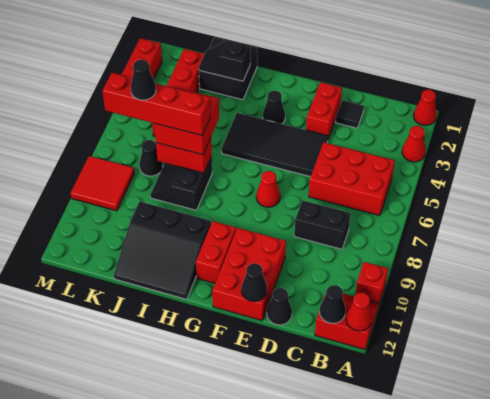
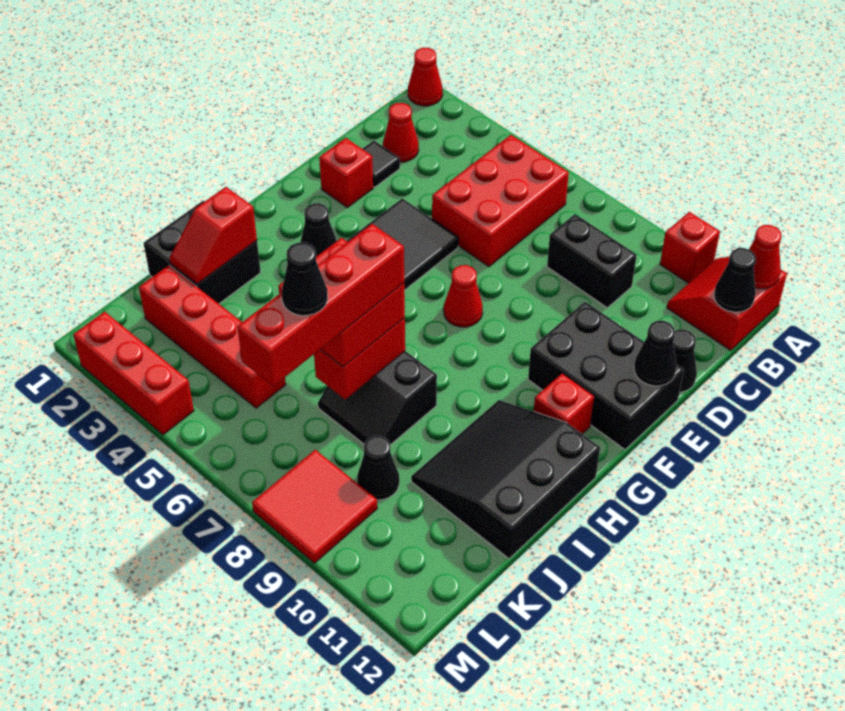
red cone A3 level 1 -> red cone C2 level 1
black brick C8:D8 level 1 -> black brick C8:C9 level 1
red brick E2:E3 level 1 -> red brick E2 level 1
red brick E10:F12 level 1 -> black brick E10:F12 level 1
red brick G10:G11 level 1 -> red brick G11 level 1
black slope H10:J12 level 1 top 10 -> black slope H10:J12 level 1 top 12
black slope I2:J2 level 2 top I -> red slope I2:J2 level 2 top I
black cone K7 level 1 -> black cone K9 level 1

